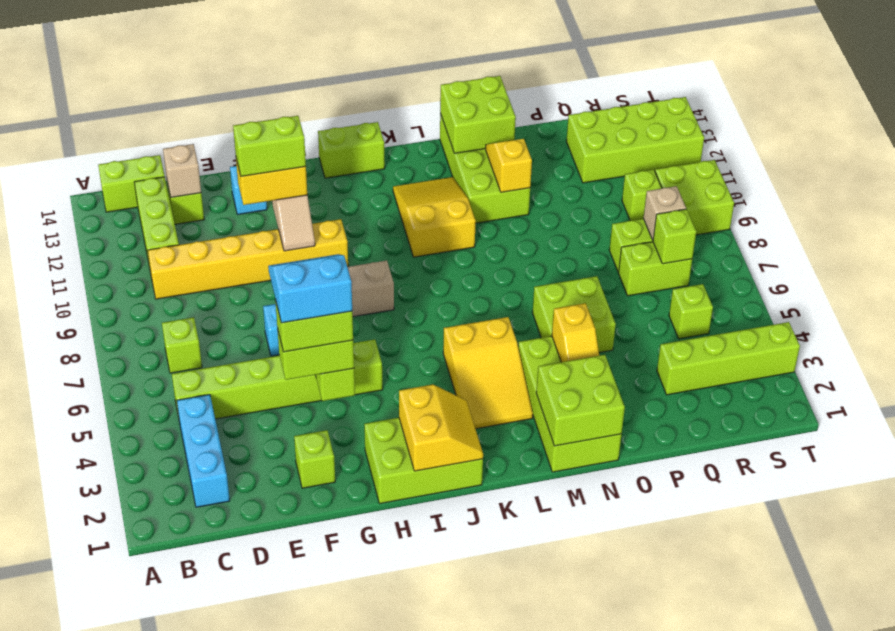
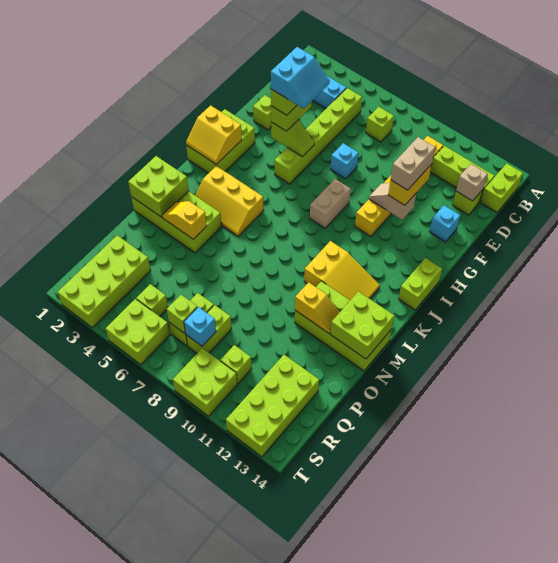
lime brick F11:G11 level 4 -> tan brick F11:G11 level 4
yellow slope K3:L5 level 1 top 5 -> yellow slope K3:L5 level 1 top K
lime brick N5:O6 level 1 -> lime brick S5:T6 level 1
lime brick Q3:T3 level 1 -> lime brick Q2:T3 level 1
tan brick R8 level 2 -> cyan brick R8 level 2

